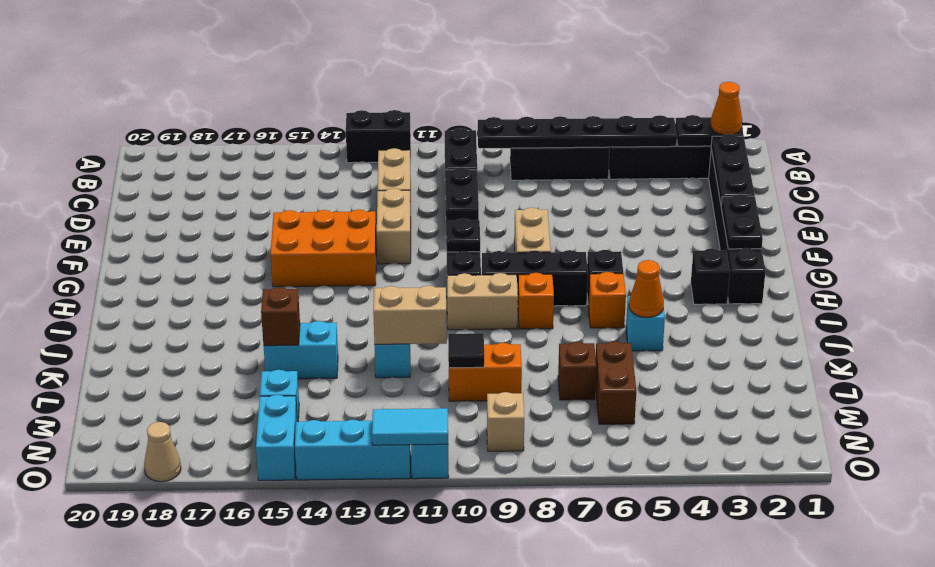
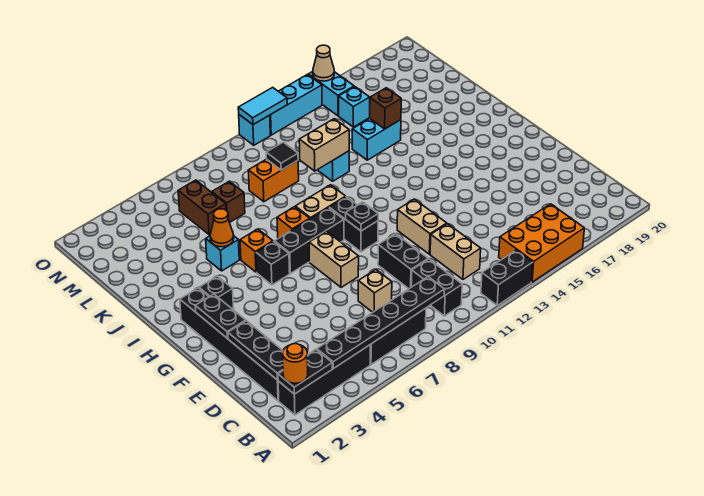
orange cone B2 level 3 -> orange round brick B2 level 3
orange brick F13:G15 level 1 -> orange brick A14:B16 level 1
tan brick N9 level 1 -> tan brick D8 level 1
tan cone O18 level 1 -> tan cone O15 level 2

